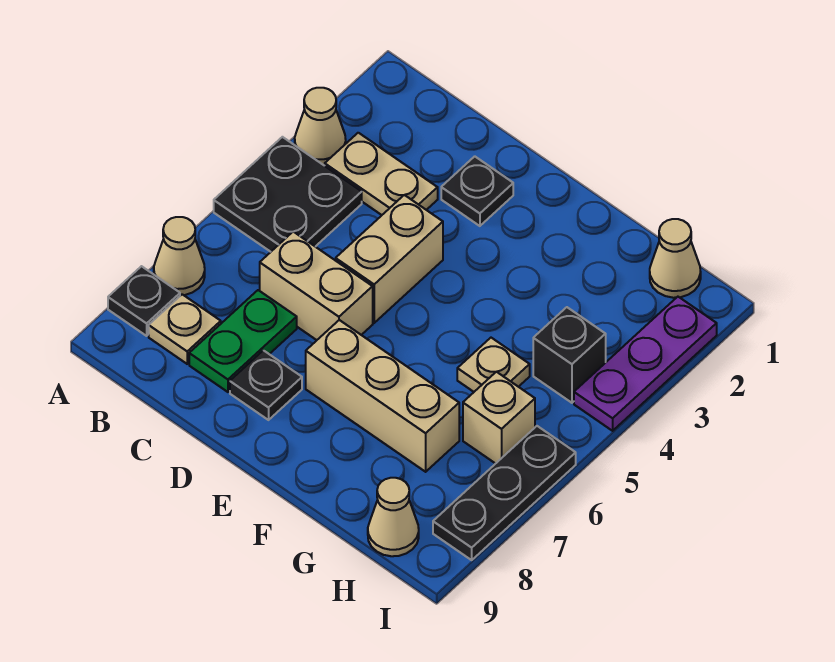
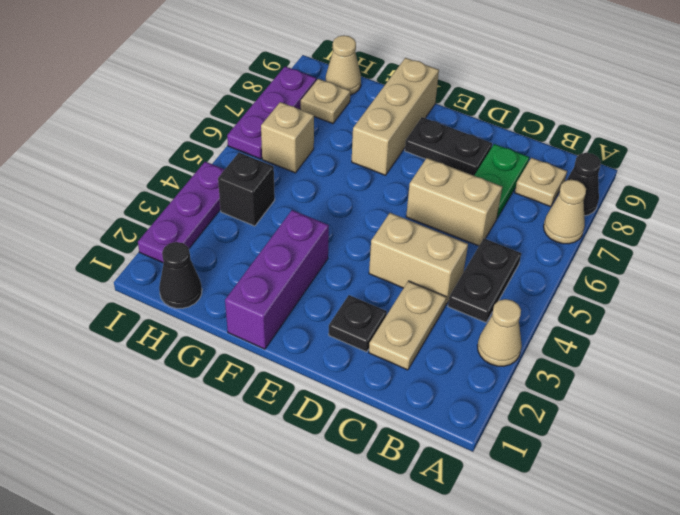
black plate A4:B5 level 1 -> black plate B4:B5 level 1
black plate A8 level 1 -> black cone A8 level 1
tan plate B3:C3 level 1 -> tan plate C2:C3 level 1
tan brick D4:D5 level 1 -> tan brick C4:D4 level 1
black plate D8 level 1 -> black plate D8:E8 level 1
tan brick E7:G7 level 1 -> tan brick F7:F9 level 1
none -> purple brick F1:F3 level 1
tan plate G5 level 1 -> tan plate H8 level 1
tan cone H1 level 1 -> black cone H1 level 1
black plate I6:I8 level 1 -> purple plate I6:I8 level 1

